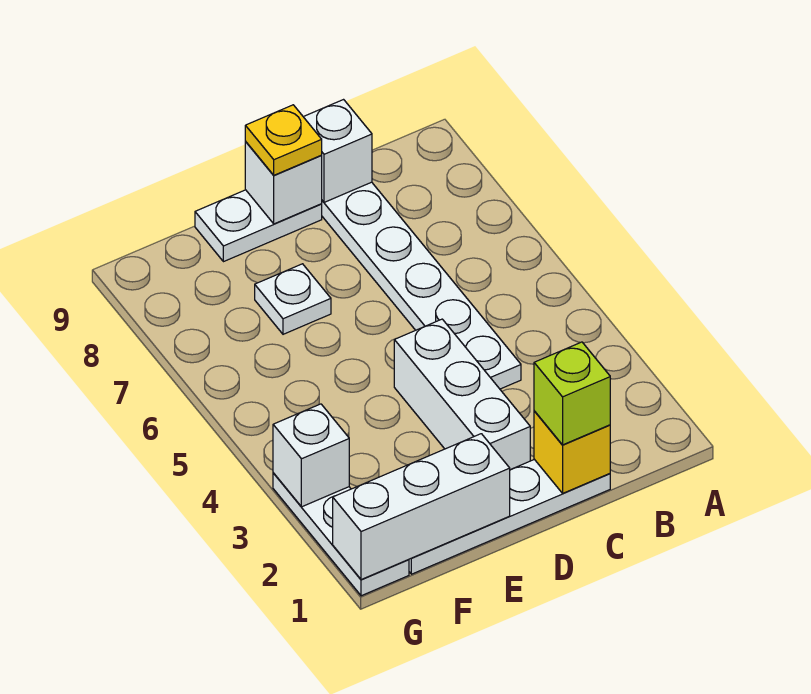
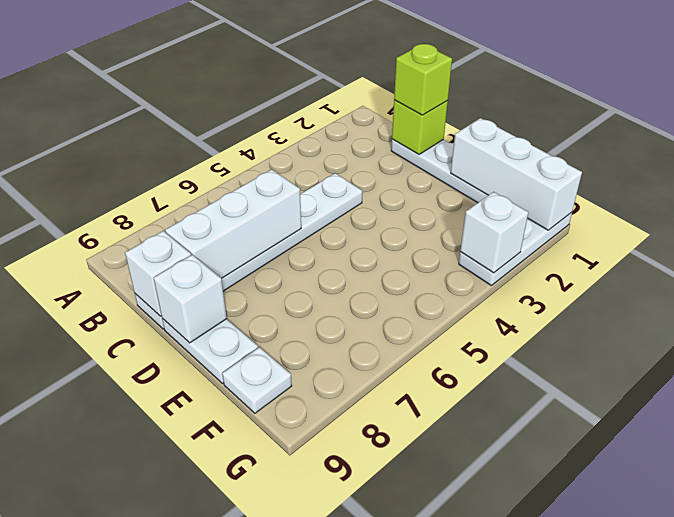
yellow brick C1 level 2 -> lime brick C1 level 2
white brick D2:D4 level 1 -> white brick C6:C8 level 2
yellow plate D9 level 3 -> none
white plate E7 level 1 -> white plate F9 level 1

